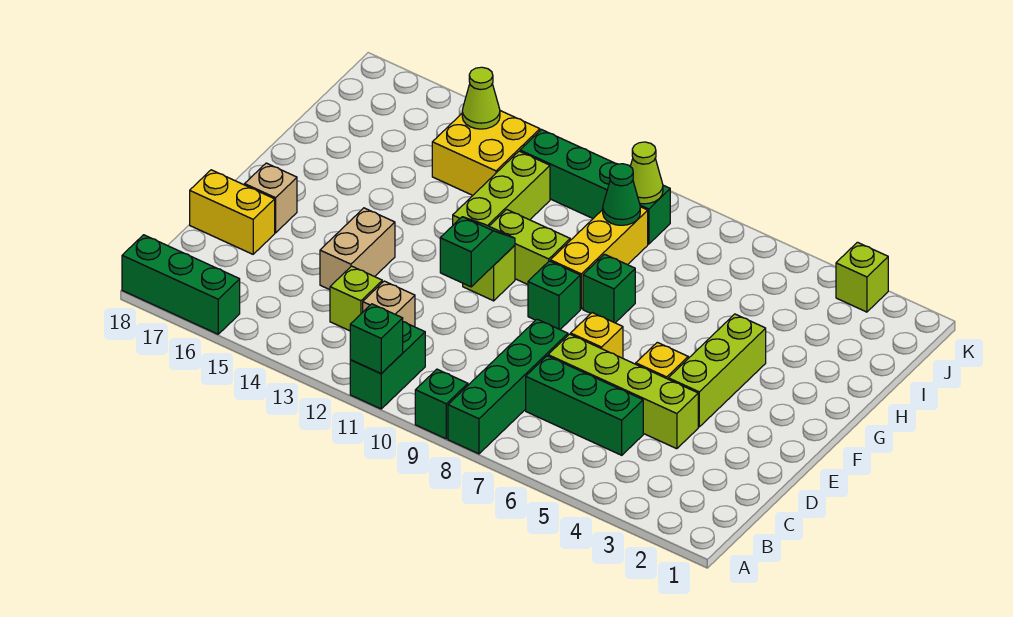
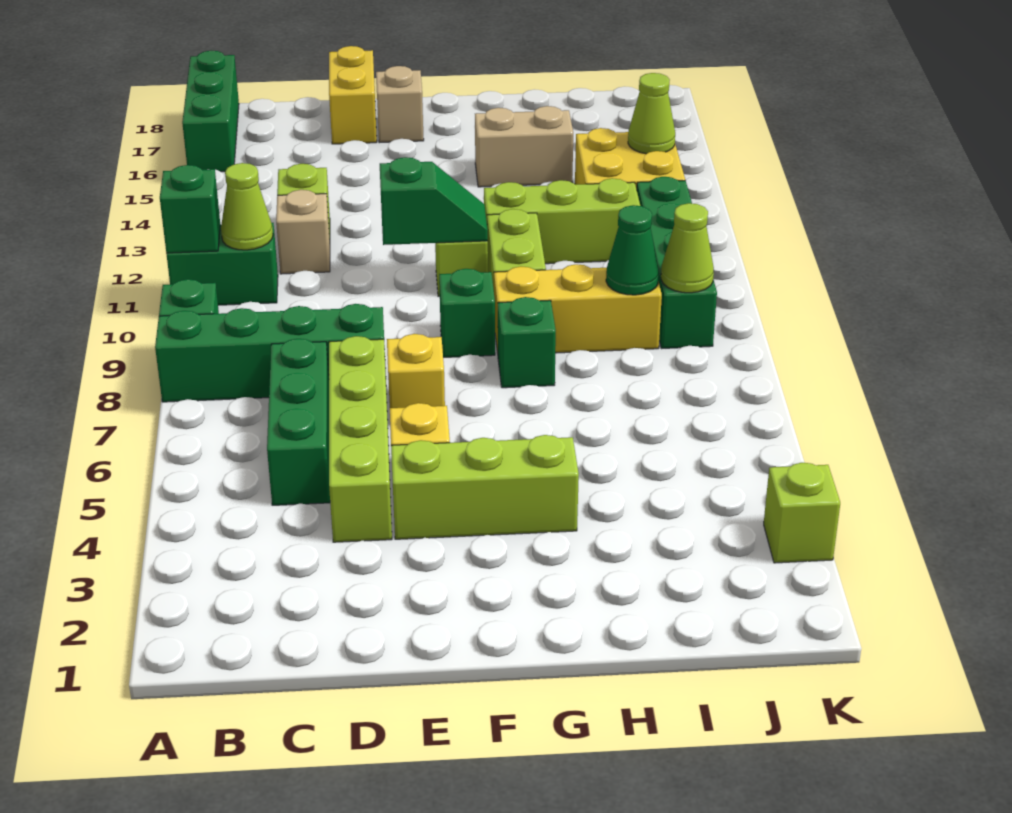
none -> lime cone B11 level 2
tan brick D14:E14 level 1 -> tan brick G15:H15 level 1

